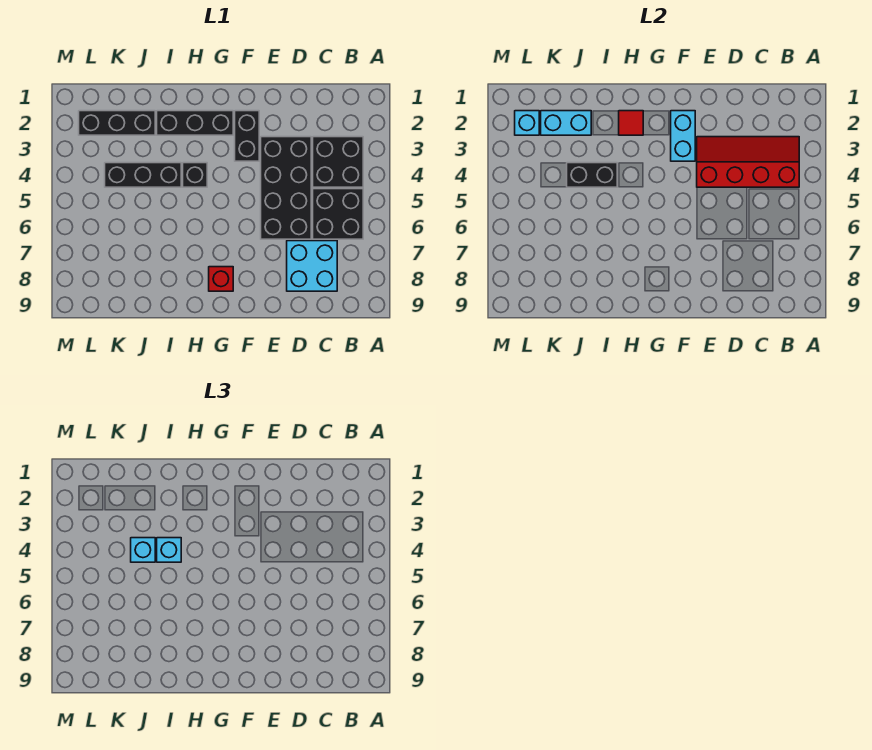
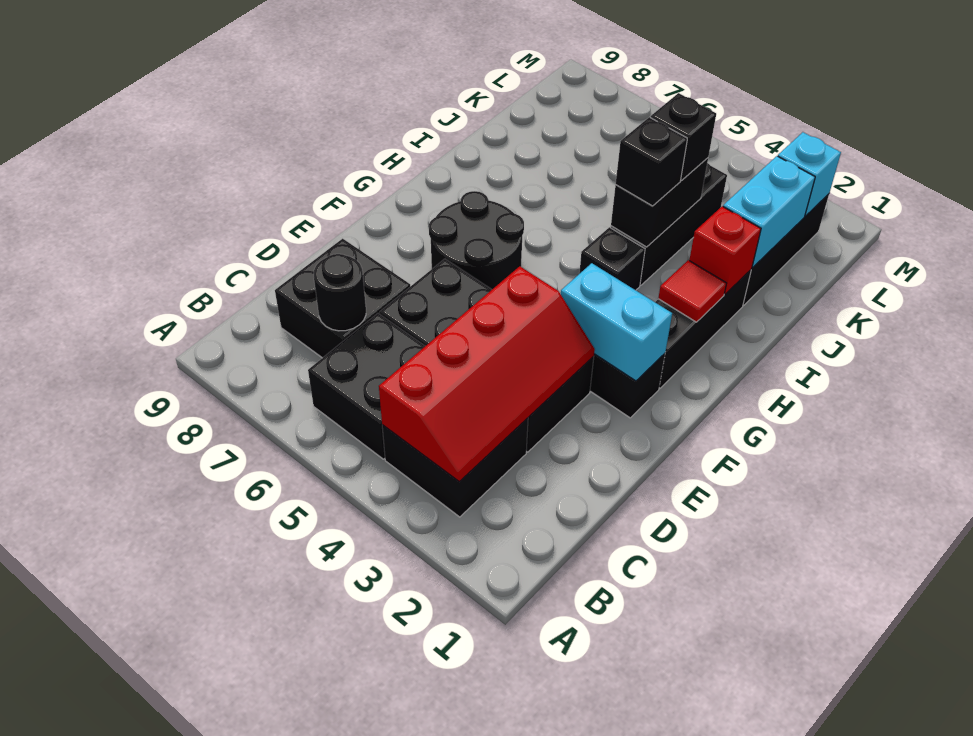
cyan brick C7:D8 level 1 -> black brick C7:D8 level 1
none -> black round brick C7 level 2
none -> black round brick F6:G7 level 1
red brick G8 level 1 -> red brick I2 level 2
cyan brick I4 level 3 -> black brick I4 level 3
cyan brick J4 level 3 -> black brick J4 level 3

